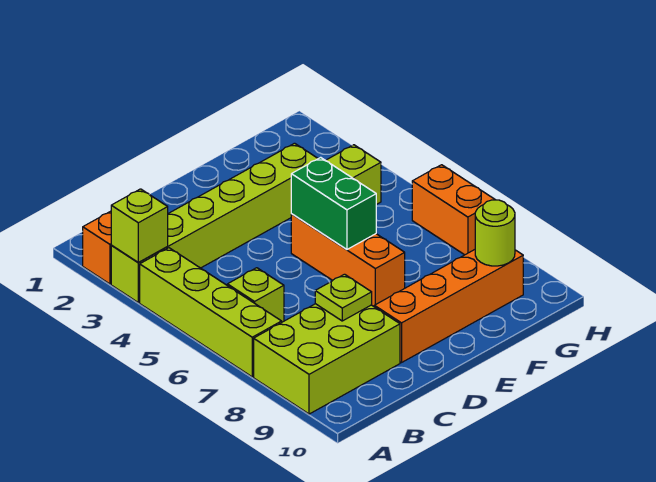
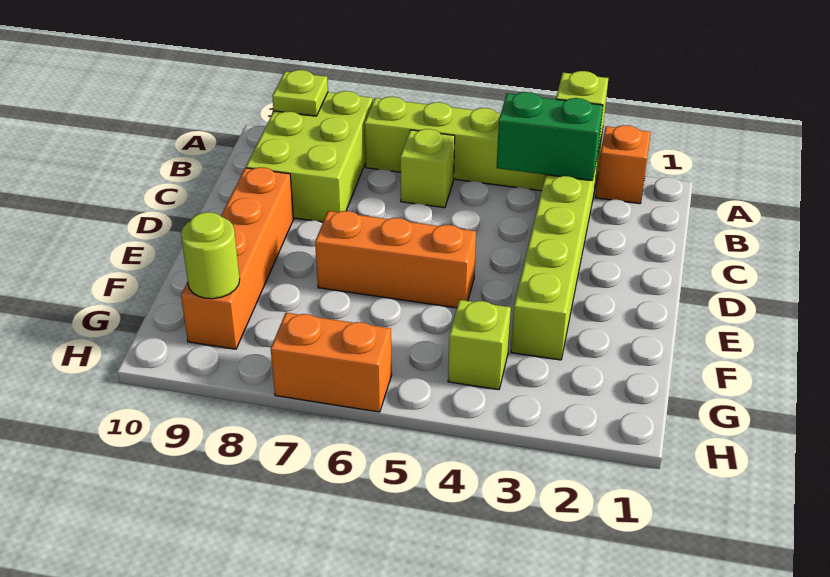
lime plate C8 level 2 -> lime plate A9 level 2
green brick E5:E6 level 2 -> green brick B3:B4 level 2

